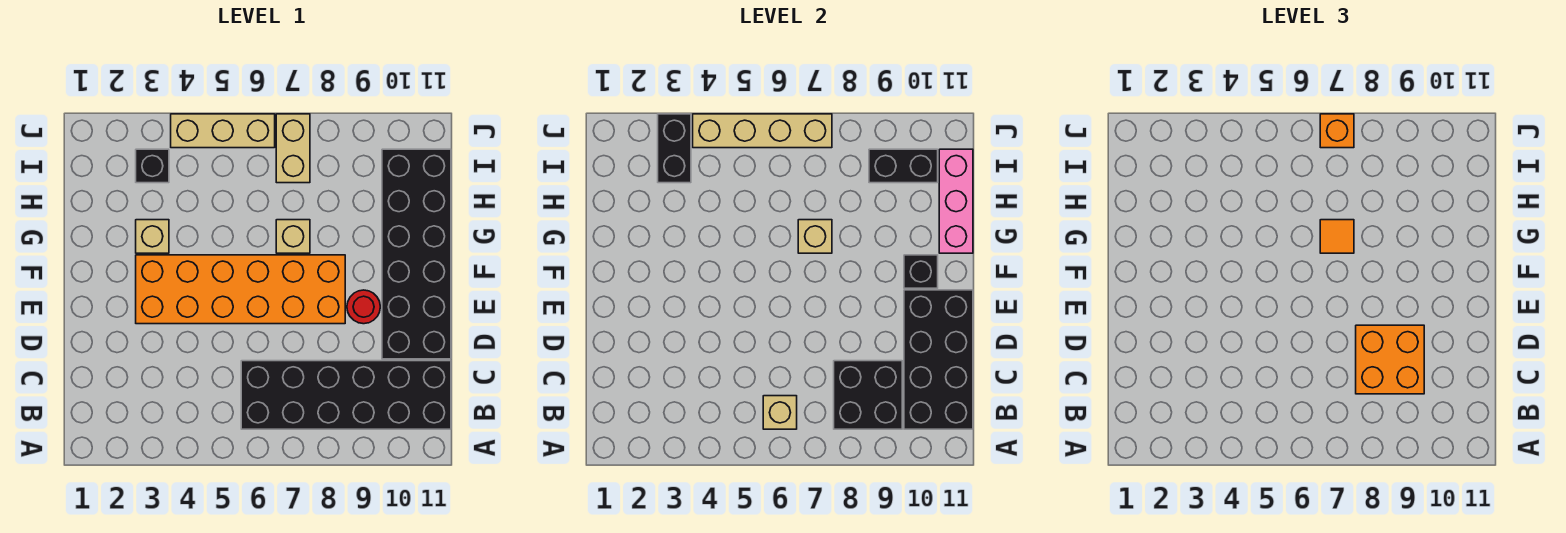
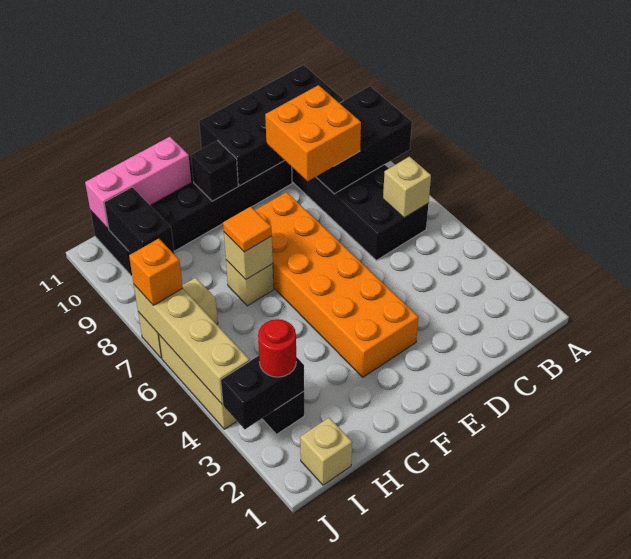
black brick B8:C9 level 2 -> black brick A8:C9 level 2
red round brick E9 level 1 -> red round brick I3 level 3
tan brick G3 level 1 -> tan brick I1 level 1

